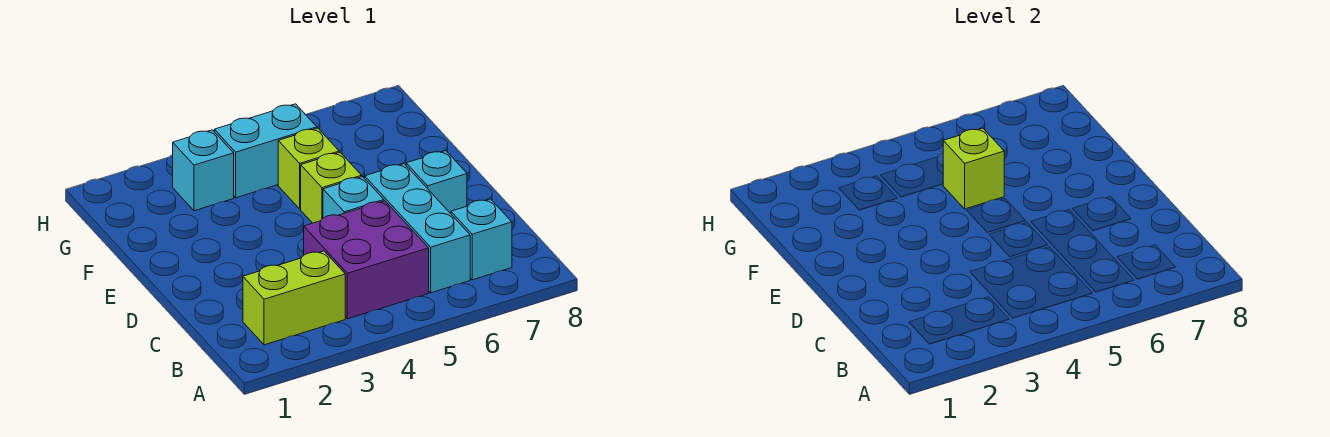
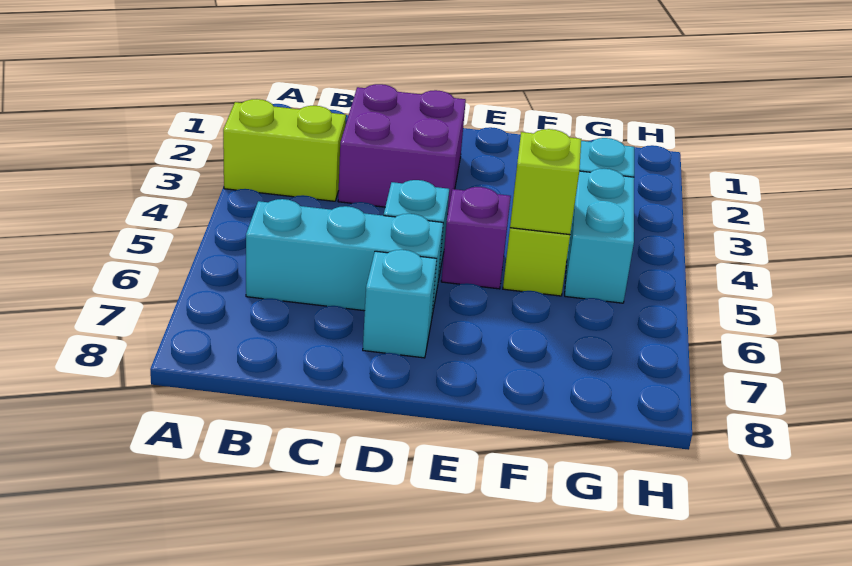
lime brick B2:B3 level 1 -> lime brick A3:B3 level 1
purple brick B4:C5 level 1 -> purple brick C2:D3 level 1
cyan brick B7 level 1 -> none
lime brick E5 level 1 -> purple brick E5 level 1

